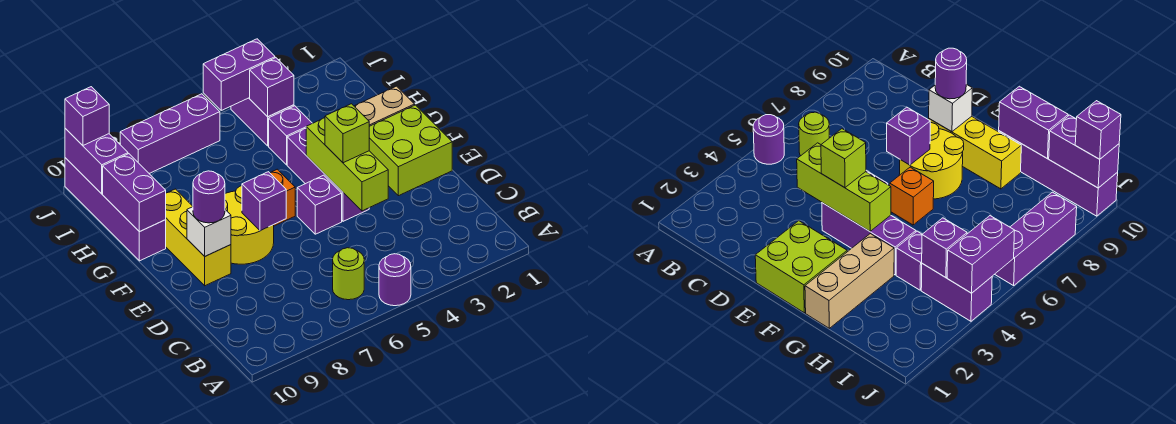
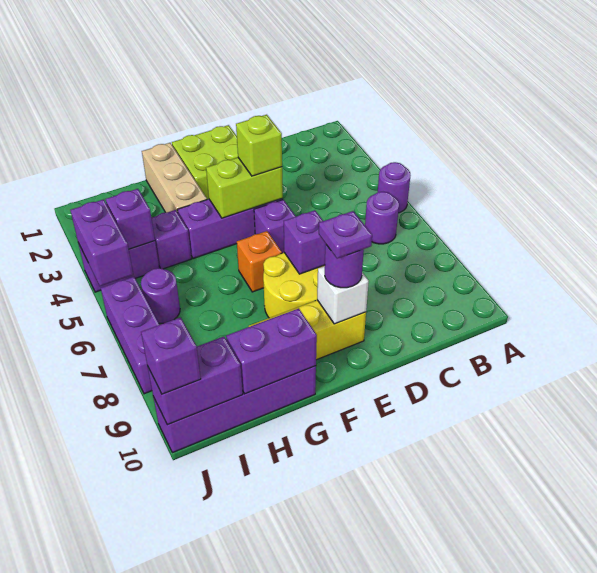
lime round brick B6 level 1 -> purple round brick B6 level 1
lime brick D4:F4 level 2 -> lime brick E4:F4 level 2
none -> purple plate E9 level 4
none -> purple round brick I6 level 1

